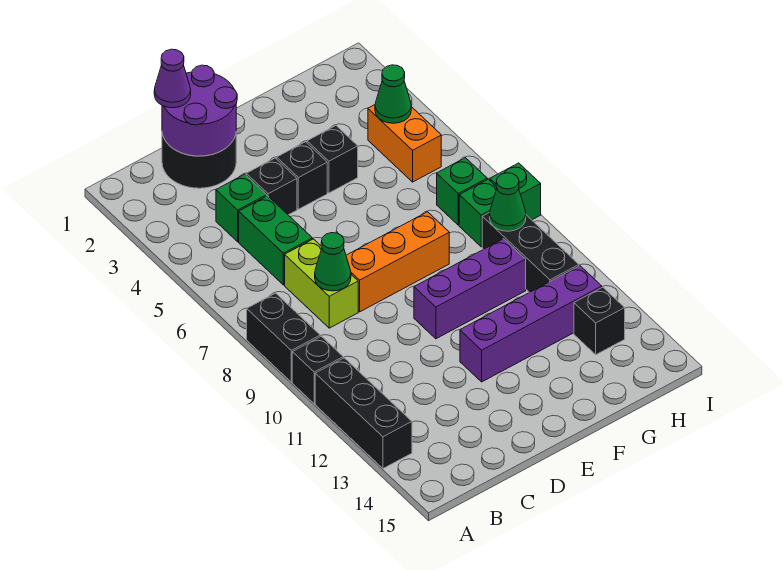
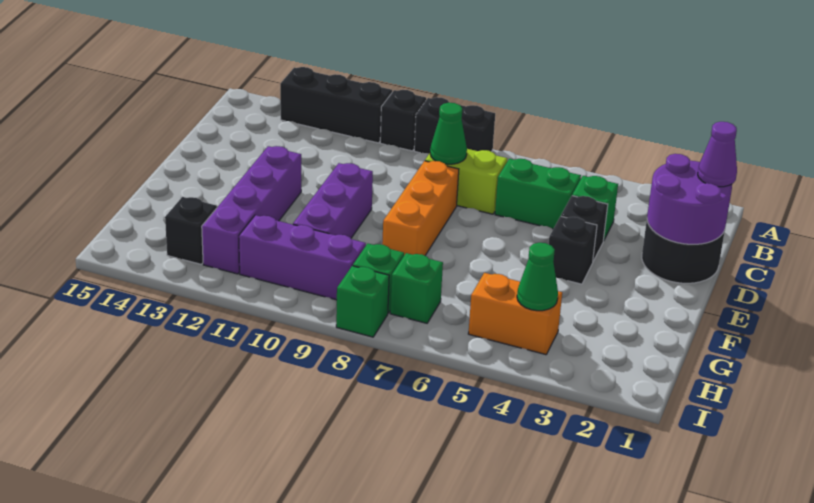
black brick F4 level 1 -> none
black brick H9:H11 level 1 -> purple brick H9:H11 level 1
green cone H9 level 2 -> none

